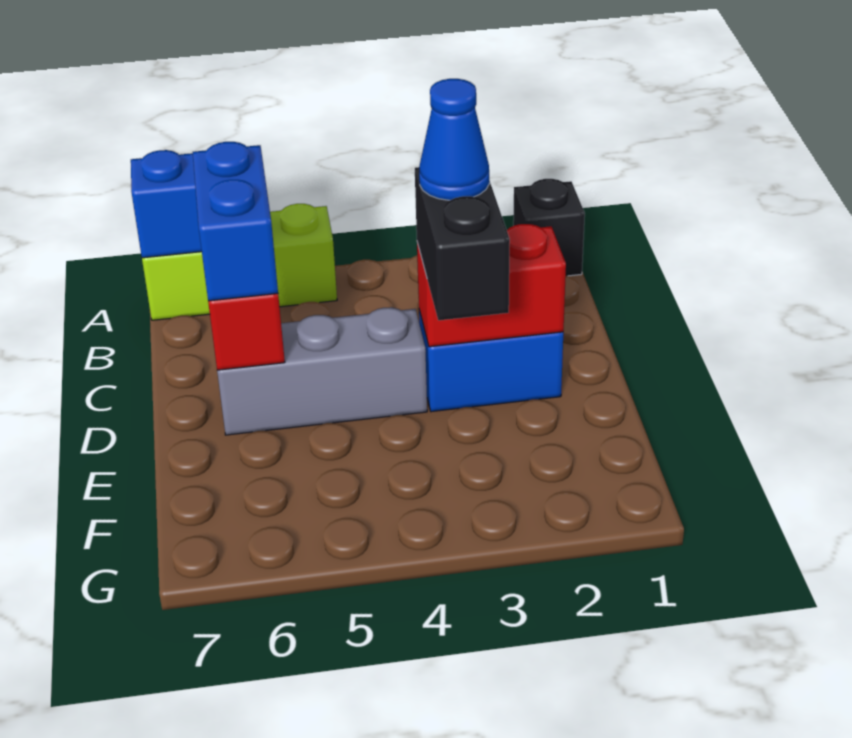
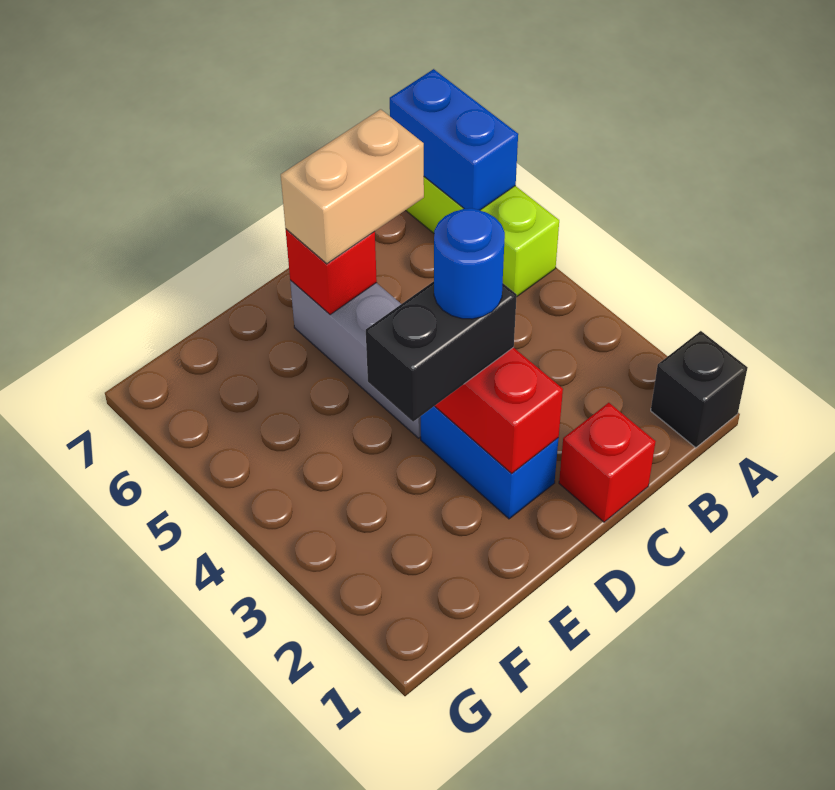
none -> red brick C1 level 1
blue brick C6:D6 level 3 -> tan brick C6:D6 level 3
blue cone D3 level 4 -> blue round brick D3 level 4

